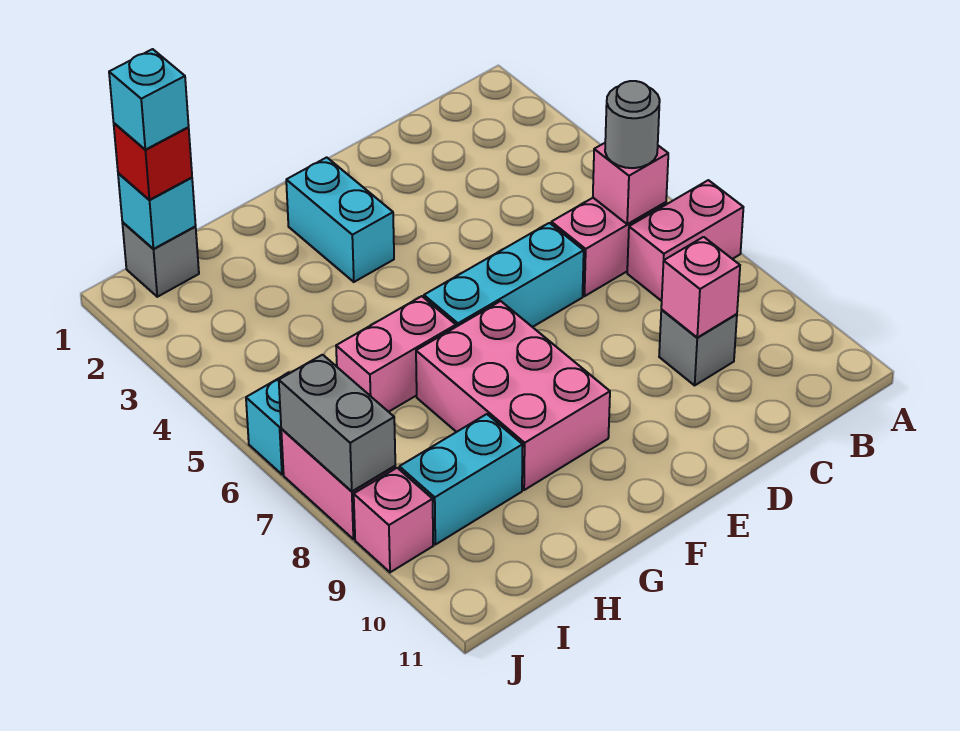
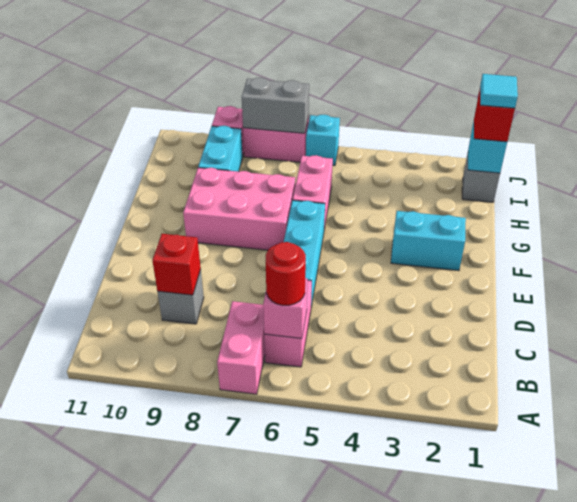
grey round brick B6 level 3 -> red round brick B6 level 3
pink brick C9 level 2 -> red brick C9 level 2
cyan brick I1 level 4 -> cyan tile I1 level 4

